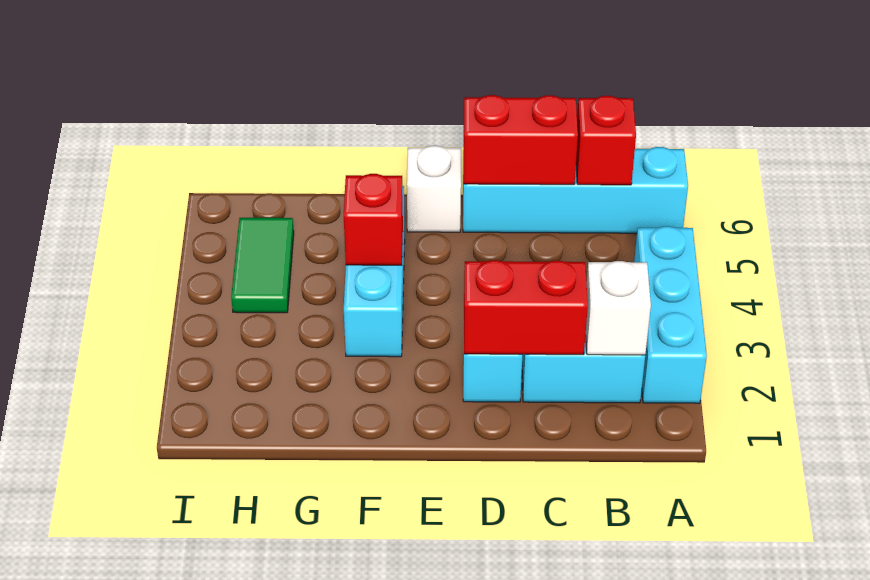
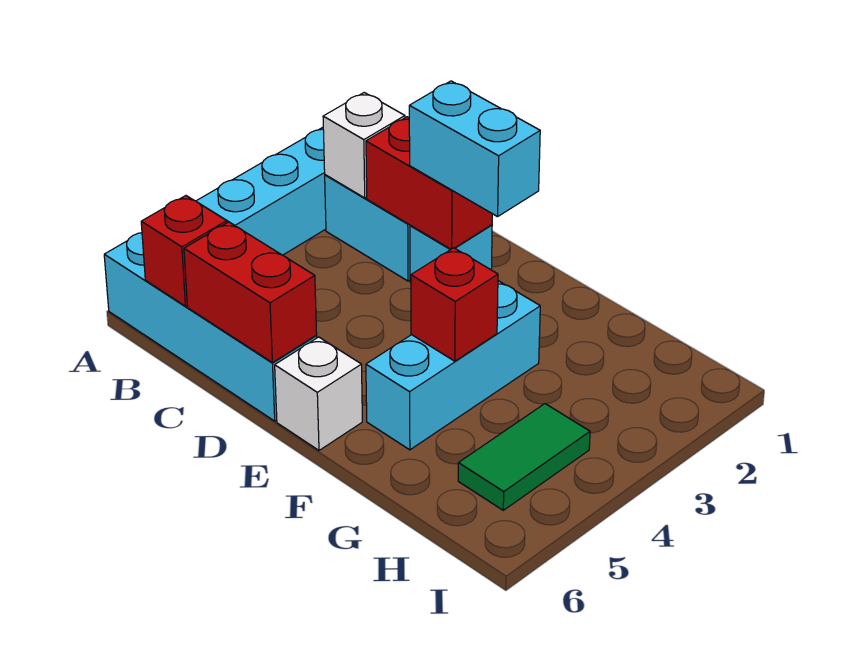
none -> cyan brick D2:E2 level 3

